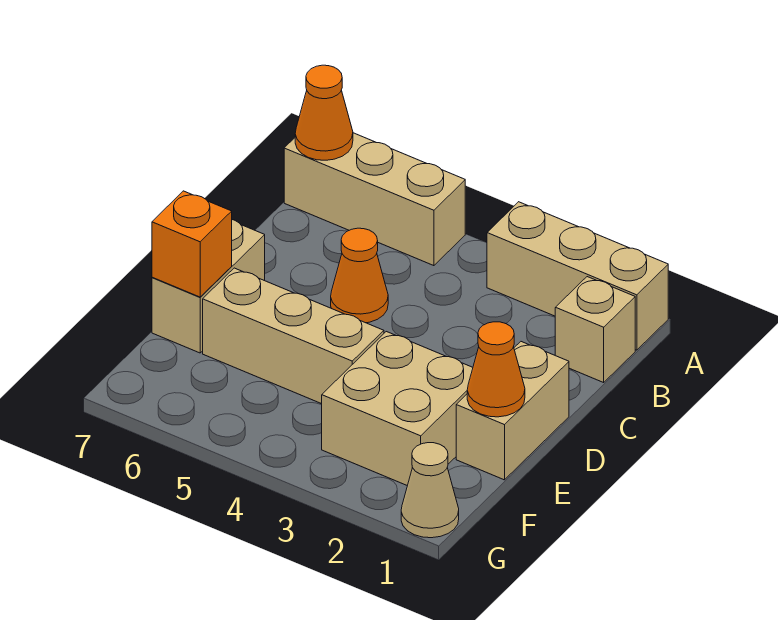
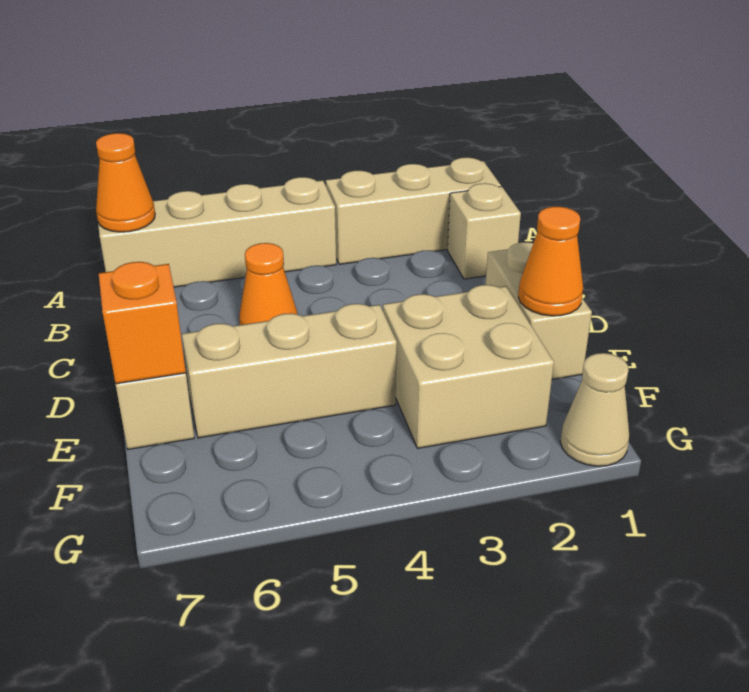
tan brick A5:A7 level 1 -> tan brick A4:A7 level 1

